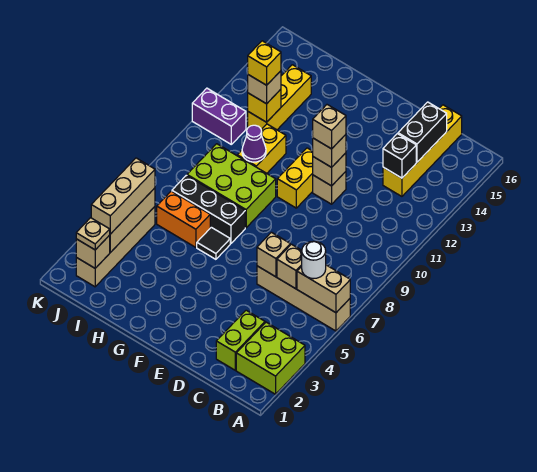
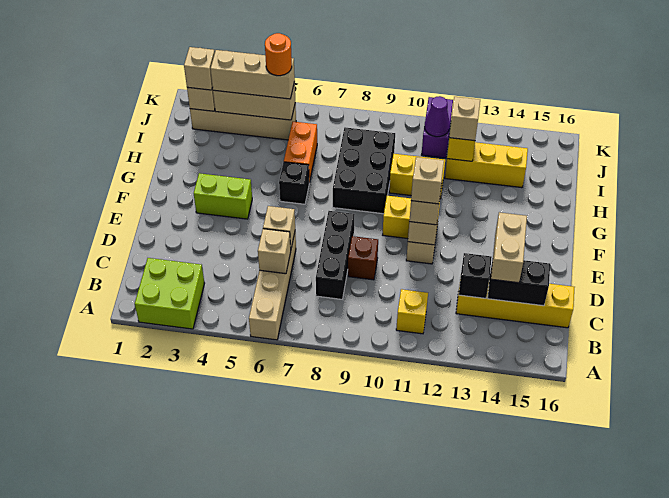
tan brick A6:B6 level 2 -> tan brick C14:D14 level 3
white round brick B6 level 3 -> none
lime brick C2:C3 level 1 -> lime brick F3:F4 level 1
none -> brown brick D9 level 1
black tile G6 level 1 -> black brick G6 level 1
black brick G7:I7 level 1 -> black brick C8:E8 level 1
lime brick G8:I9 level 1 -> black brick G8:I9 level 1
purple cone H10 level 2 -> purple cone J11 level 2
yellow brick I12 level 4 -> yellow brick B11 level 1
tan plate J2 level 3 -> tan brick J2 level 3
none -> orange round brick J5 level 4

